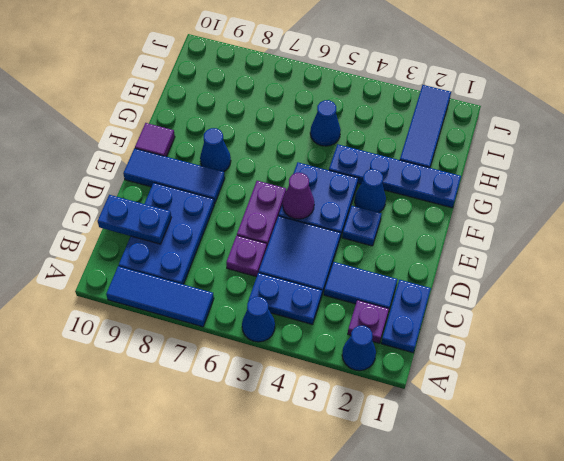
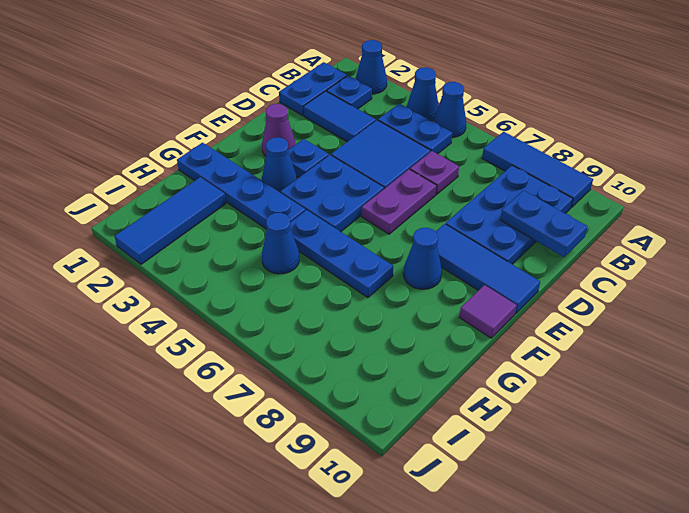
none -> blue cone A4 level 1
purple plate B2 level 1 -> blue plate B2 level 1
purple cone E5 level 2 -> purple cone E2 level 1
none -> blue plate G5:G7 level 1

